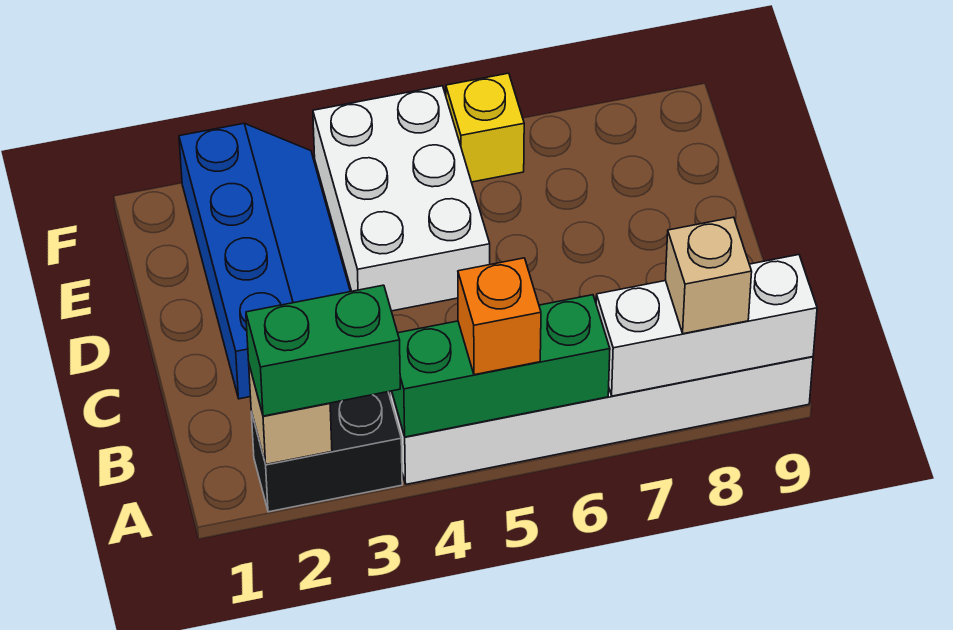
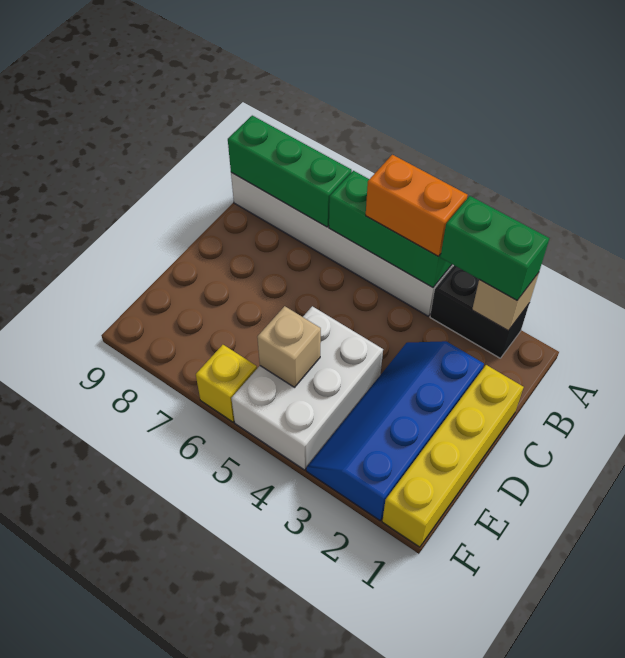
orange brick A5 level 3 -> orange brick A4:A5 level 3
white brick A7:A9 level 2 -> green brick A7:A9 level 2
tan brick A8 level 3 -> tan brick E5 level 2
none -> yellow brick C1:F1 level 1

